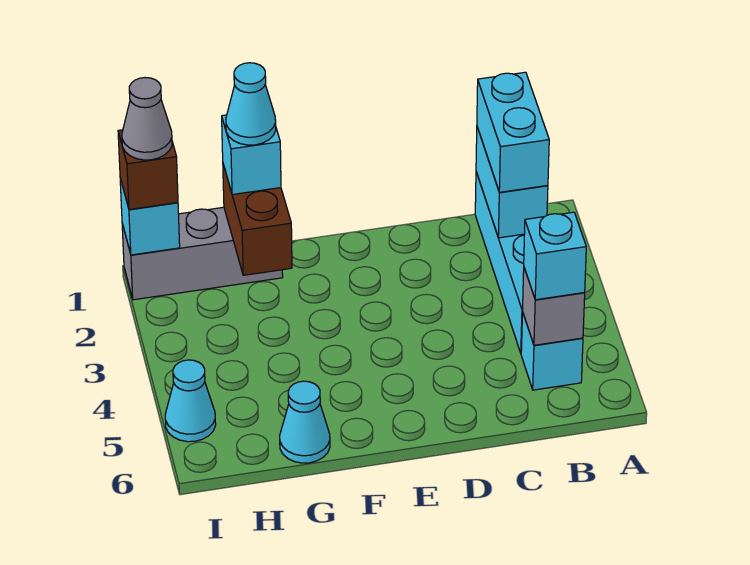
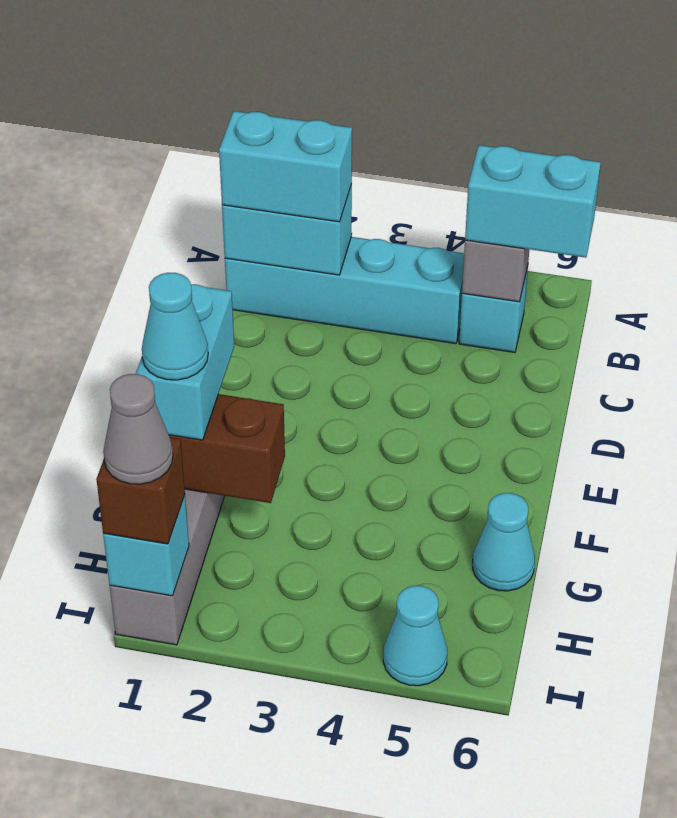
cyan brick B5 level 3 -> cyan brick B5:B6 level 3
cyan brick G1 level 3 -> cyan brick F1:G1 level 3

